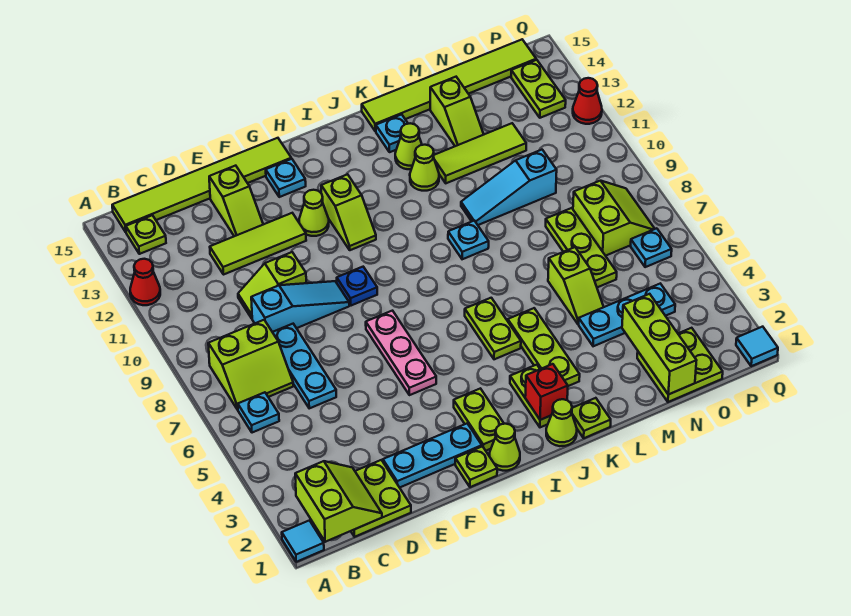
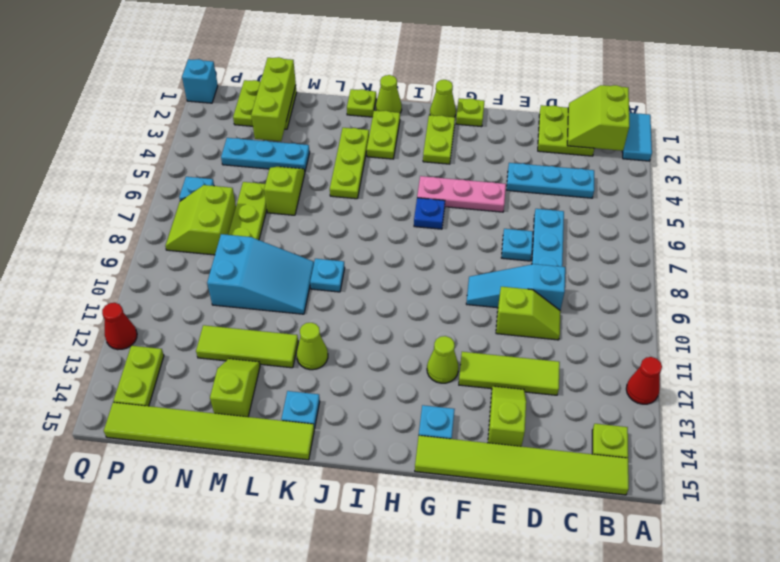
cyan tile A1 level 1 -> cyan tile A1:A2 level 1
cyan plate B6 level 1 -> cyan plate E7 level 1
lime slope B7:C8 level 1 top 8 -> none
cyan plate E2:G2 level 1 -> cyan plate C4:E4 level 1
pink plate G5:G7 level 1 -> pink plate F5:H5 level 1
blue plate G9 level 1 -> blue plate H6 level 1
lime slope H11:H12 level 1 top 12 -> none
red brick J2 level 2 -> none
lime plate J5:J6 level 1 -> none
lime cone K13 level 1 -> none
cyan slope L10:N10 level 1 top N -> cyan slope L9:N10 level 1 top N
cyan tile Q1 level 1 -> cyan brick Q1 level 1

